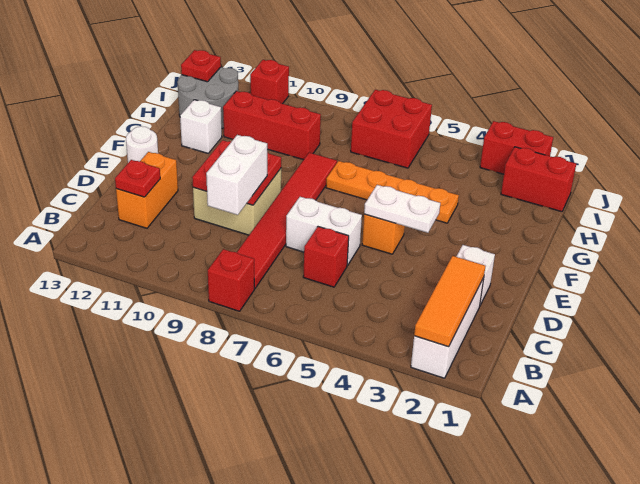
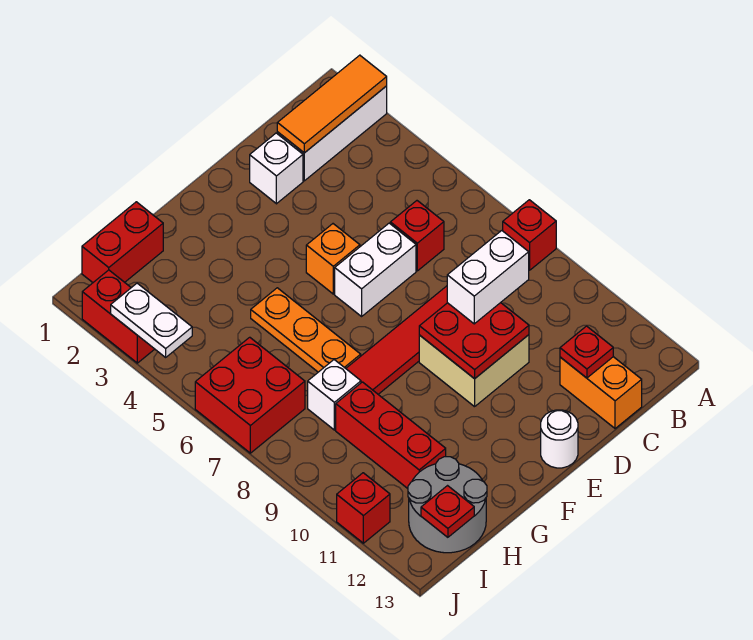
orange brick C12:D12 level 1 -> orange brick C12:C13 level 1
white brick D6:D7 level 1 -> white brick D6:E6 level 1
white plate E4:E5 level 2 -> white plate J3:J4 level 2
orange plate G4:G7 level 1 -> orange plate G5:G7 level 1
white brick G12 level 1 -> white brick H8 level 1
red brick I1:I2 level 1 -> red brick H1:I1 level 1

